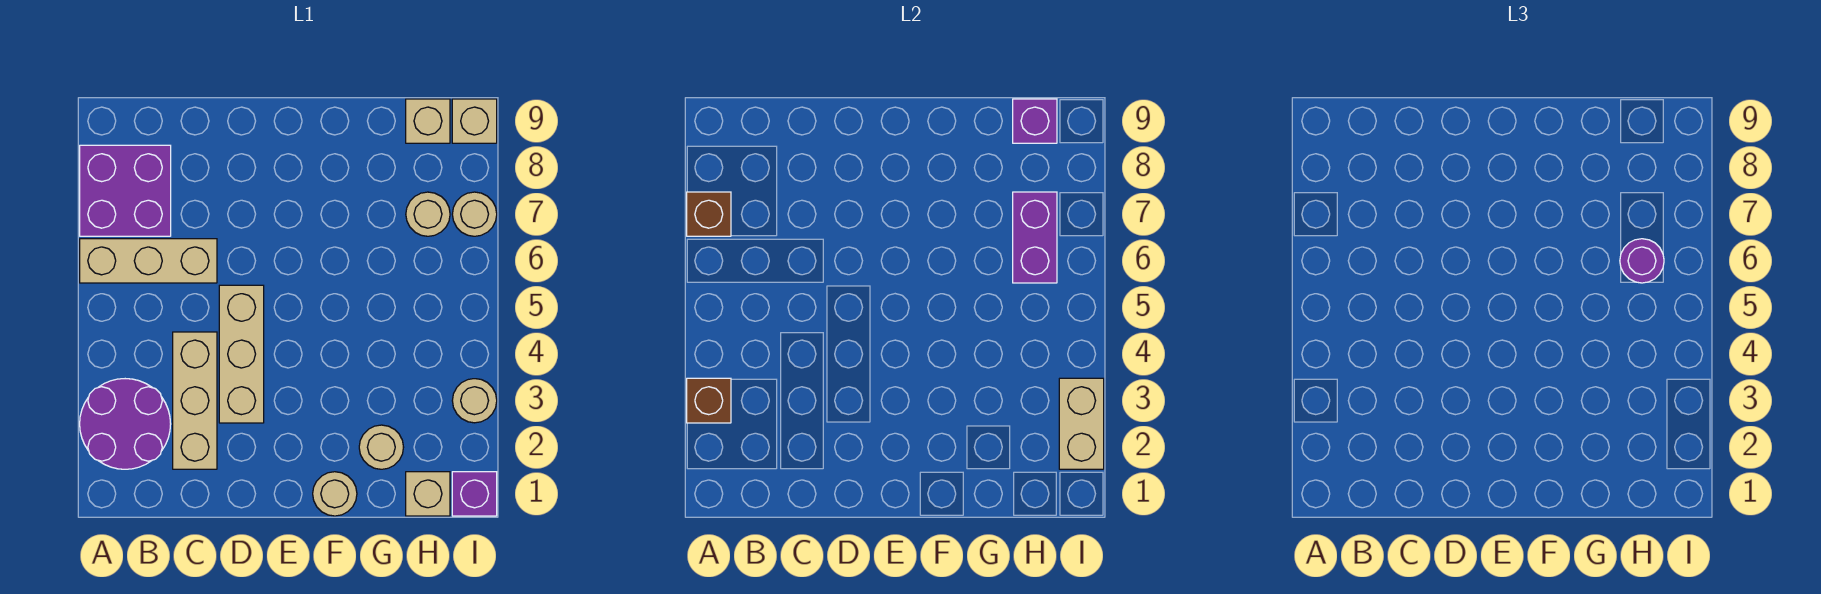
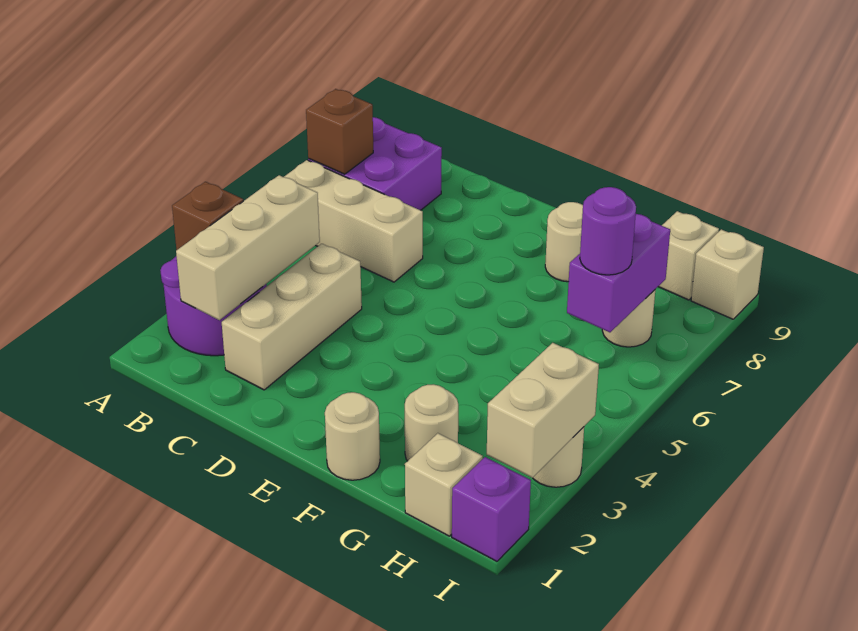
tan brick D3:D5 level 1 -> tan brick B2:B4 level 2
purple brick H9 level 2 -> none
tan round brick I7 level 1 -> tan round brick F8 level 1

